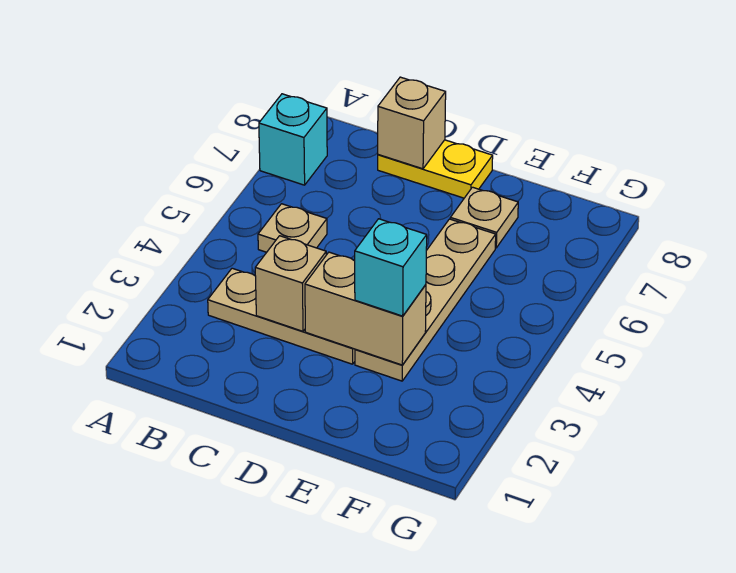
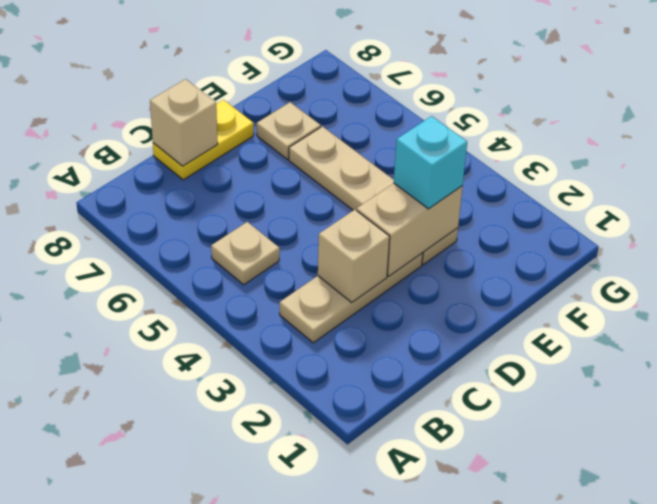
cyan brick A7 level 1 -> none

